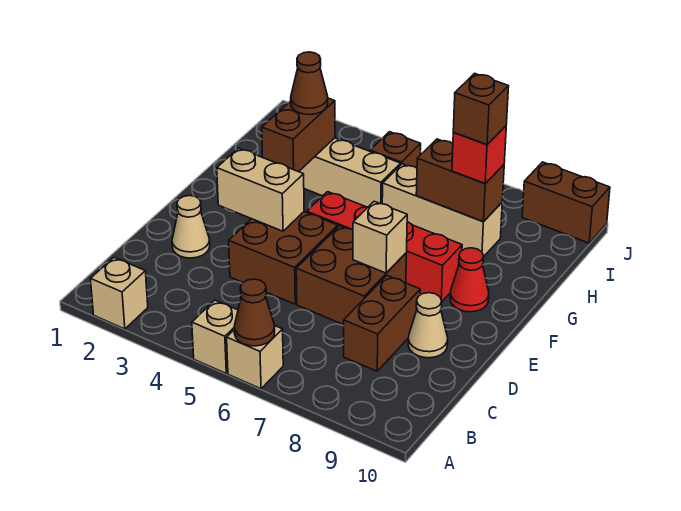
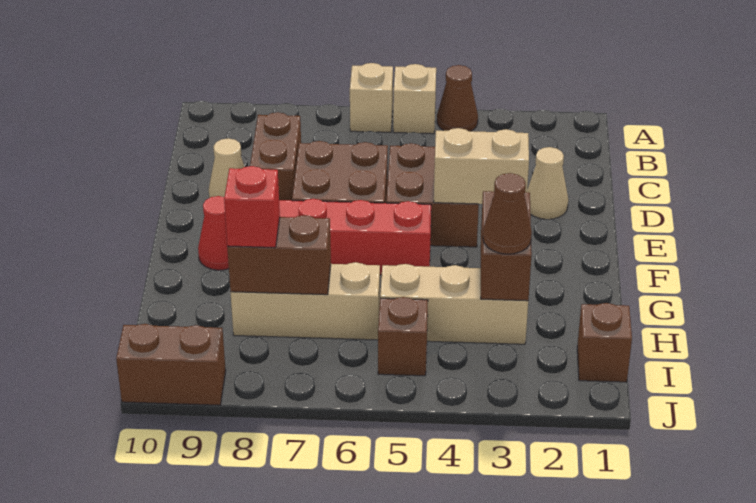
tan brick A2 level 1 -> none
brown cone A6 level 2 -> brown cone A4 level 1
tan brick E7 level 2 -> none
brown brick H8 level 4 -> brown brick I1 level 1

